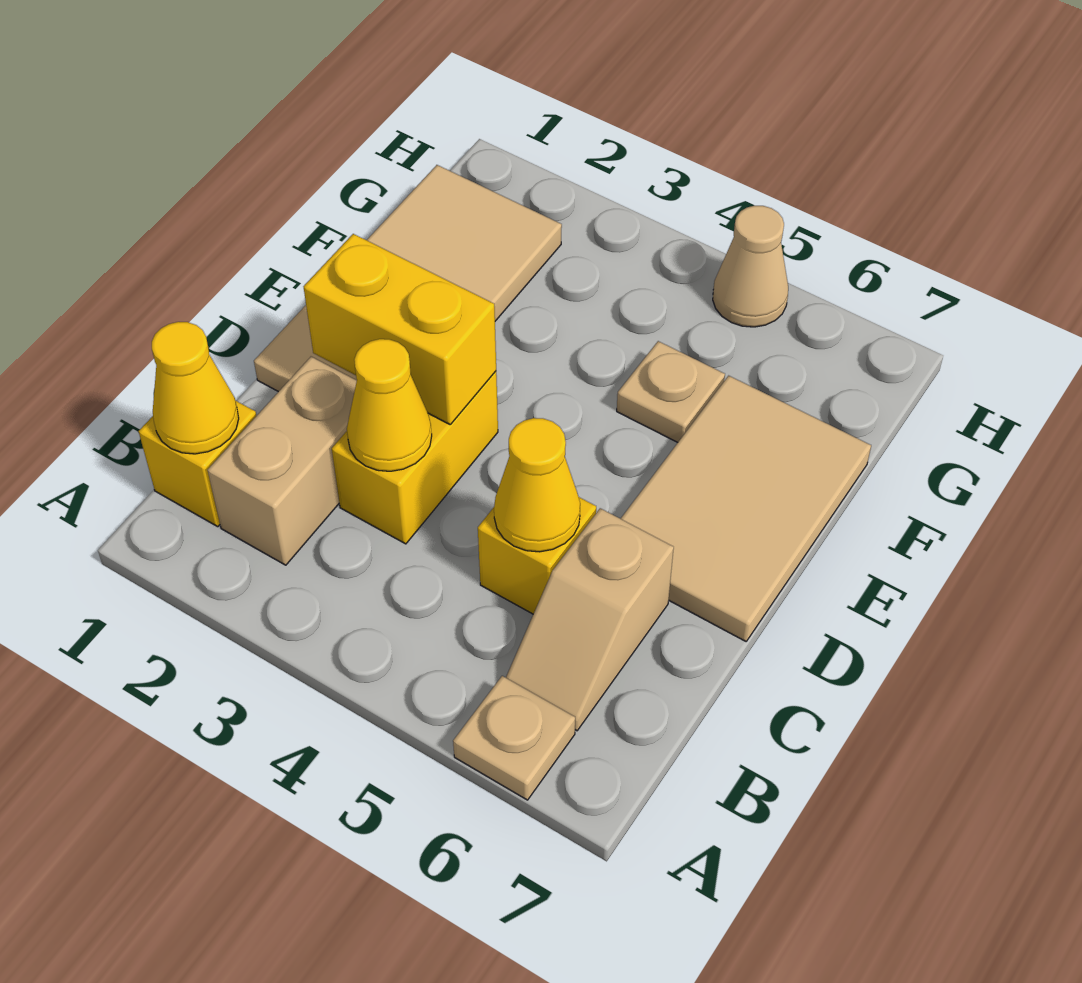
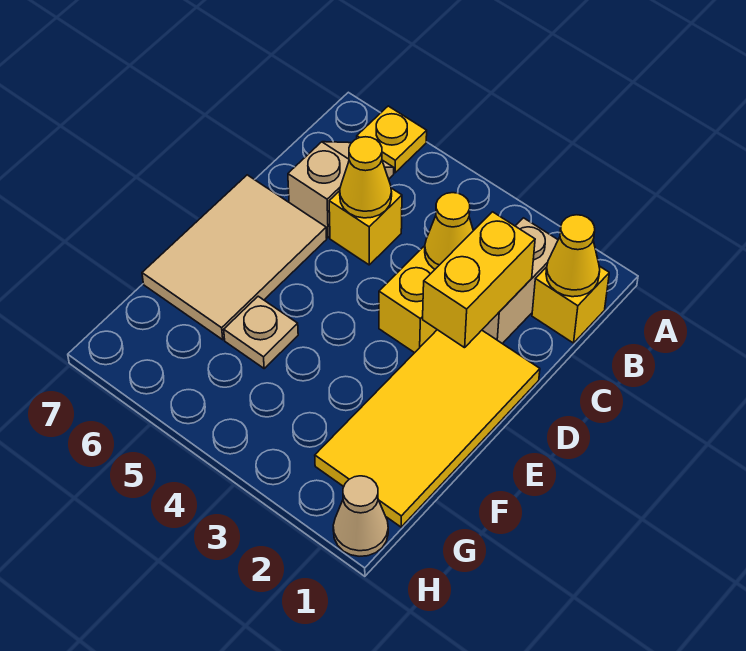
tan plate A6 level 1 -> yellow plate A6 level 1
tan tile D1:G2 level 1 -> yellow tile D1:G2 level 1
yellow brick D2:D3 level 2 -> yellow brick C2:D2 level 2
tan cone H5 level 1 -> tan cone H1 level 1

